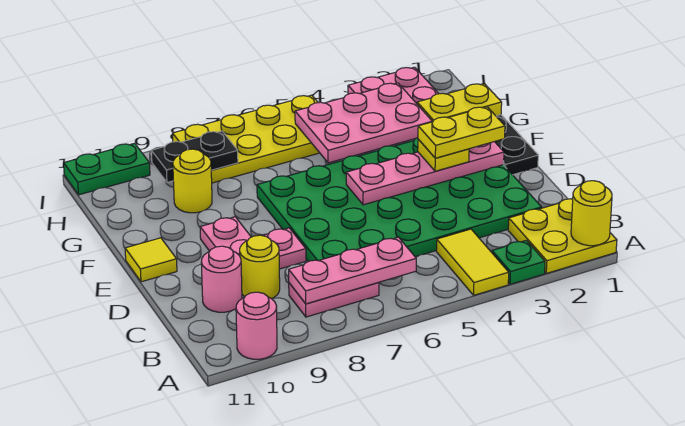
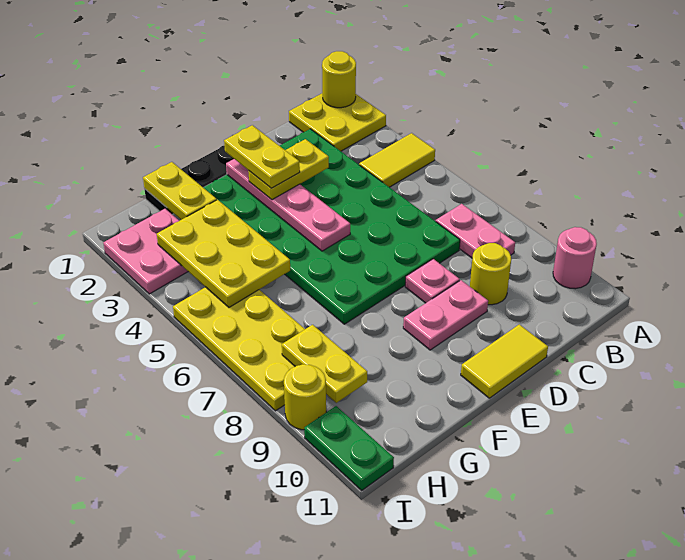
green plate A3 level 1 -> none
pink plate B6:B8 level 2 -> none
pink round brick C10 level 1 -> none
yellow plate E3 level 3 -> yellow plate D3:E3 level 3
yellow tile E11 level 1 -> yellow tile D11:E11 level 1
pink plate G3:H5 level 2 -> yellow plate G3:H5 level 2
yellow round brick G9 level 1 -> yellow round brick I9 level 1
black plate H8:H9 level 2 -> yellow plate H8:H9 level 2

